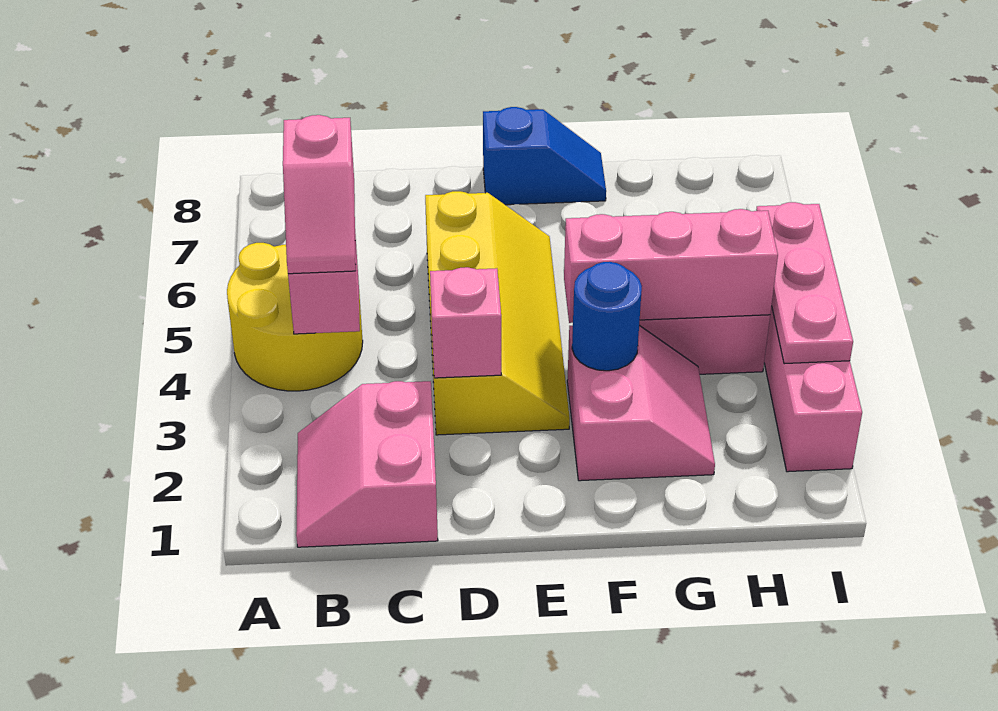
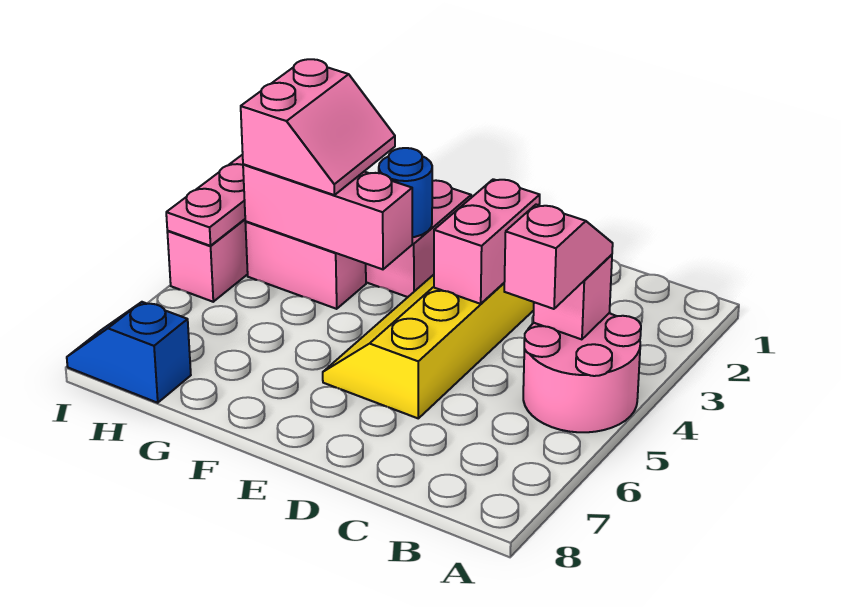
yellow round brick A4:B5 level 1 -> pink round brick A4:B5 level 1
pink slope B1:C2 level 1 top C -> pink slope G3:H4 level 3 top H
pink brick D3 level 2 -> pink brick D3:D4 level 2
blue slope E8:F8 level 1 top E -> blue slope H8:I8 level 1 top H

